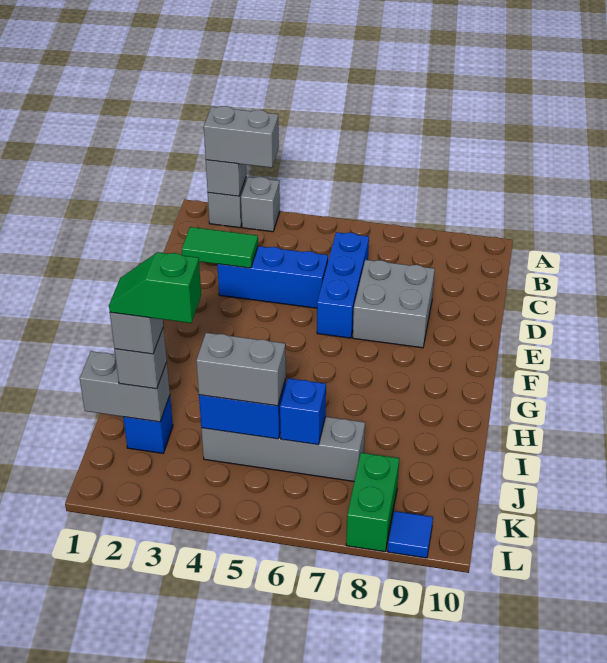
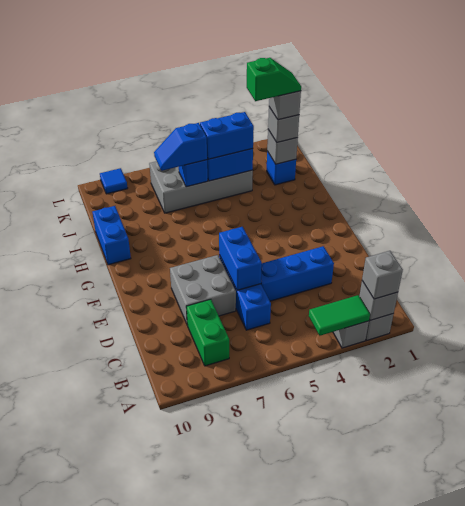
grey brick A2:A3 level 3 -> grey brick A2 level 3
green tile D2:D3 level 2 -> green tile A3:A4 level 2
none -> blue brick D6:E6 level 2
none -> blue brick H10:I10 level 1
grey brick J1:J2 level 2 -> grey brick J2 level 2
grey brick J4:J7 level 1 -> grey brick J4:K7 level 1
grey brick J4:J5 level 3 -> blue brick J4:J5 level 3
none -> blue slope J6:J7 level 3 top 6
green brick K8:L8 level 1 -> green brick B8:C8 level 1

